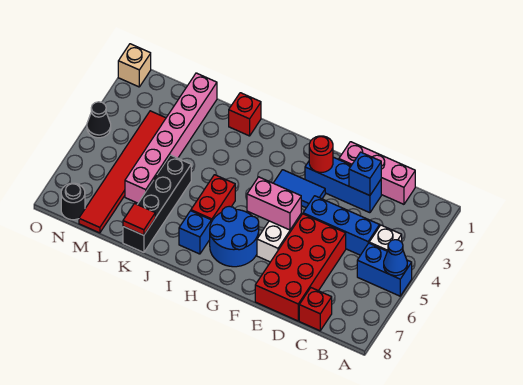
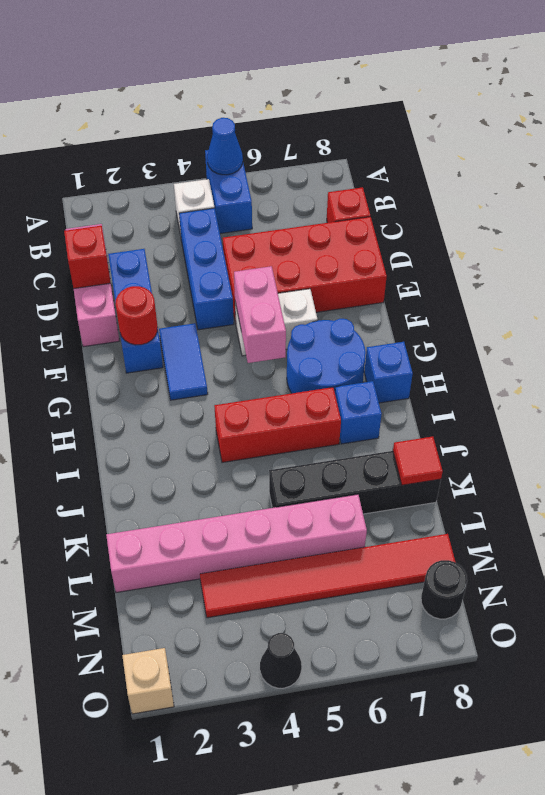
blue brick D2 level 2 -> blue brick H8 level 1
red brick I5:I6 level 1 -> red brick I4:I6 level 1
red brick J1 level 1 -> red brick D1 level 2

